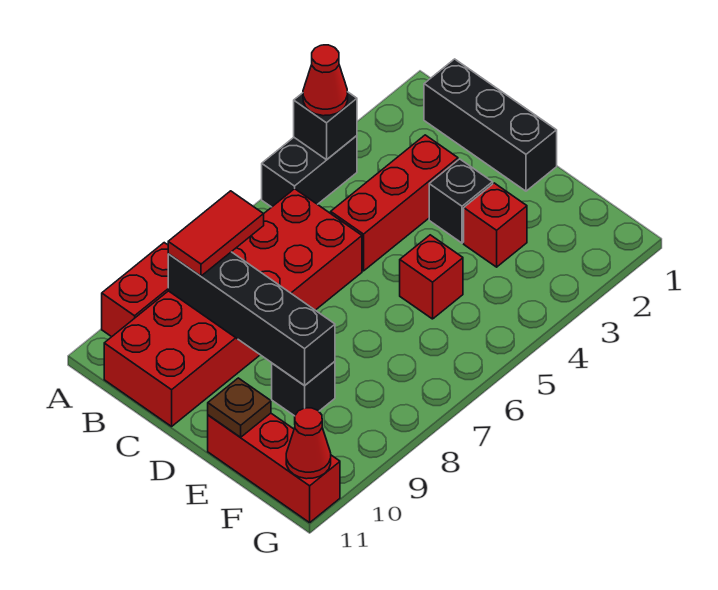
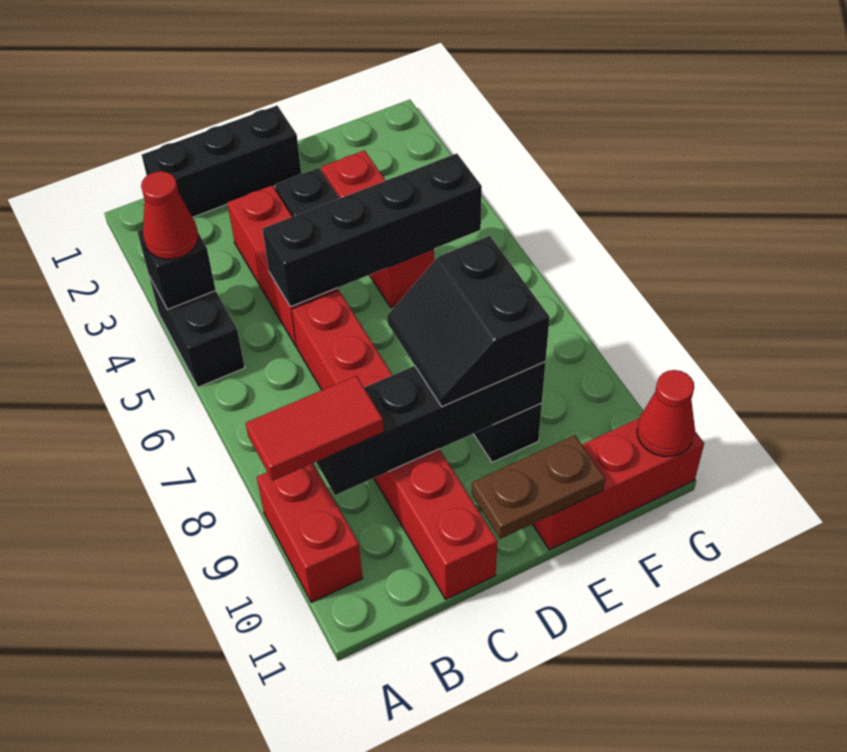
red brick B6:C11 level 1 -> red brick C6:C11 level 1
red tile B8:B9 level 3 -> red tile A9:B9 level 3
none -> black brick C5:F5 level 2
none -> black slope D8:E9 level 3 top E
brown plate E11 level 2 -> brown plate D11:E11 level 2

